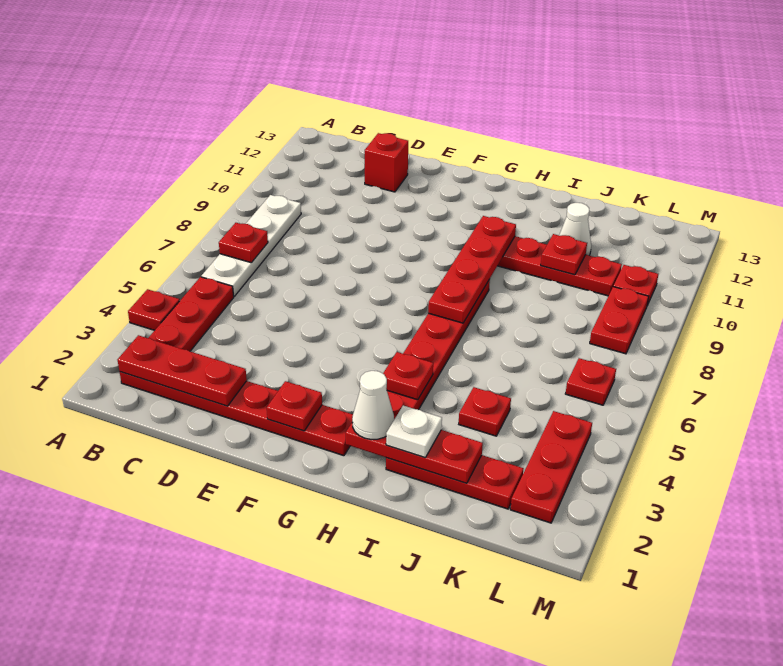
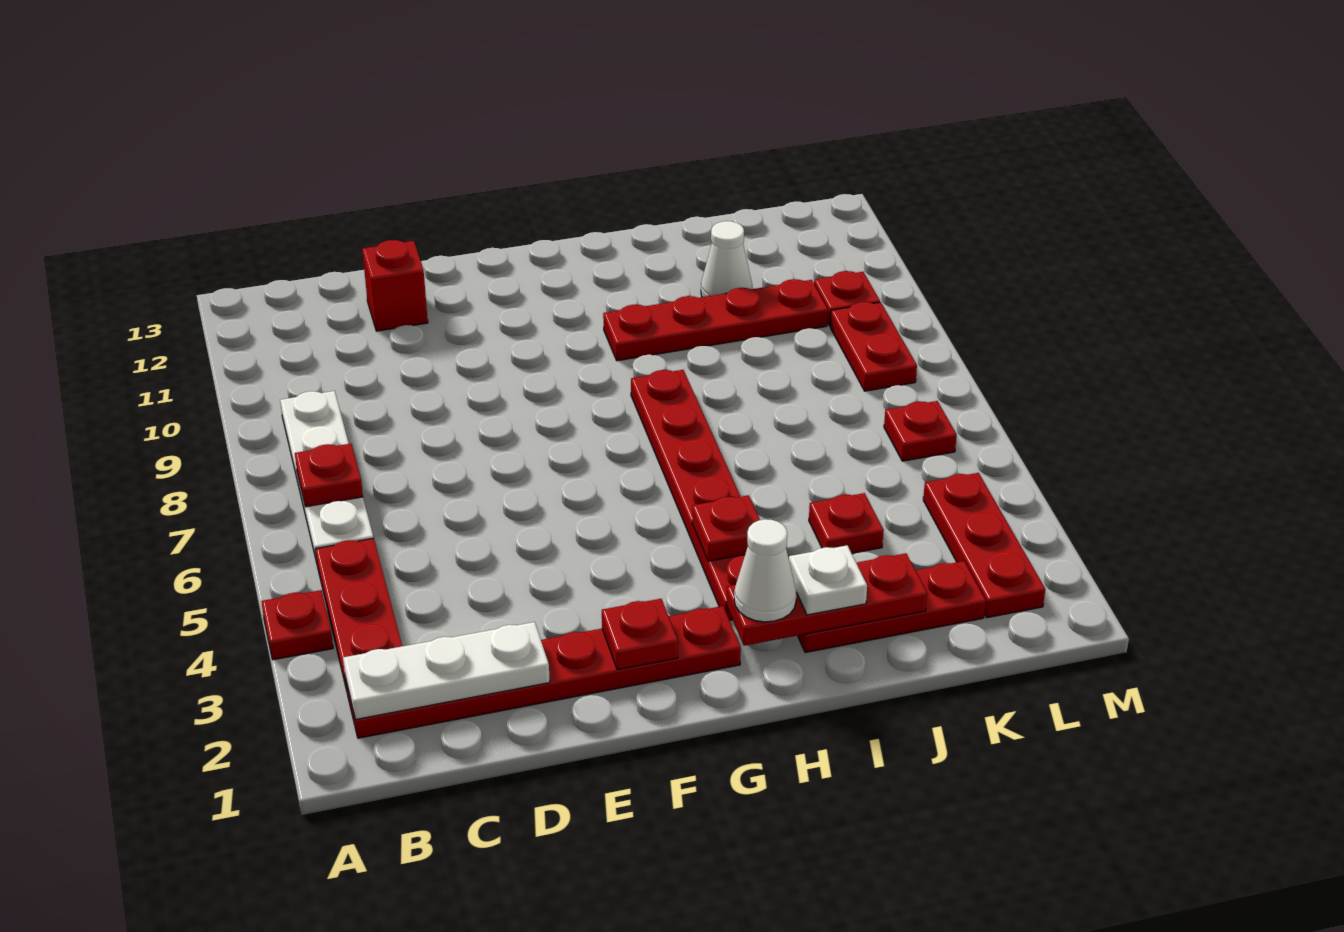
red plate B2:D2 level 2 -> white plate B2:D2 level 2
red plate H7:H10 level 2 -> none
red plate J10 level 2 -> none

